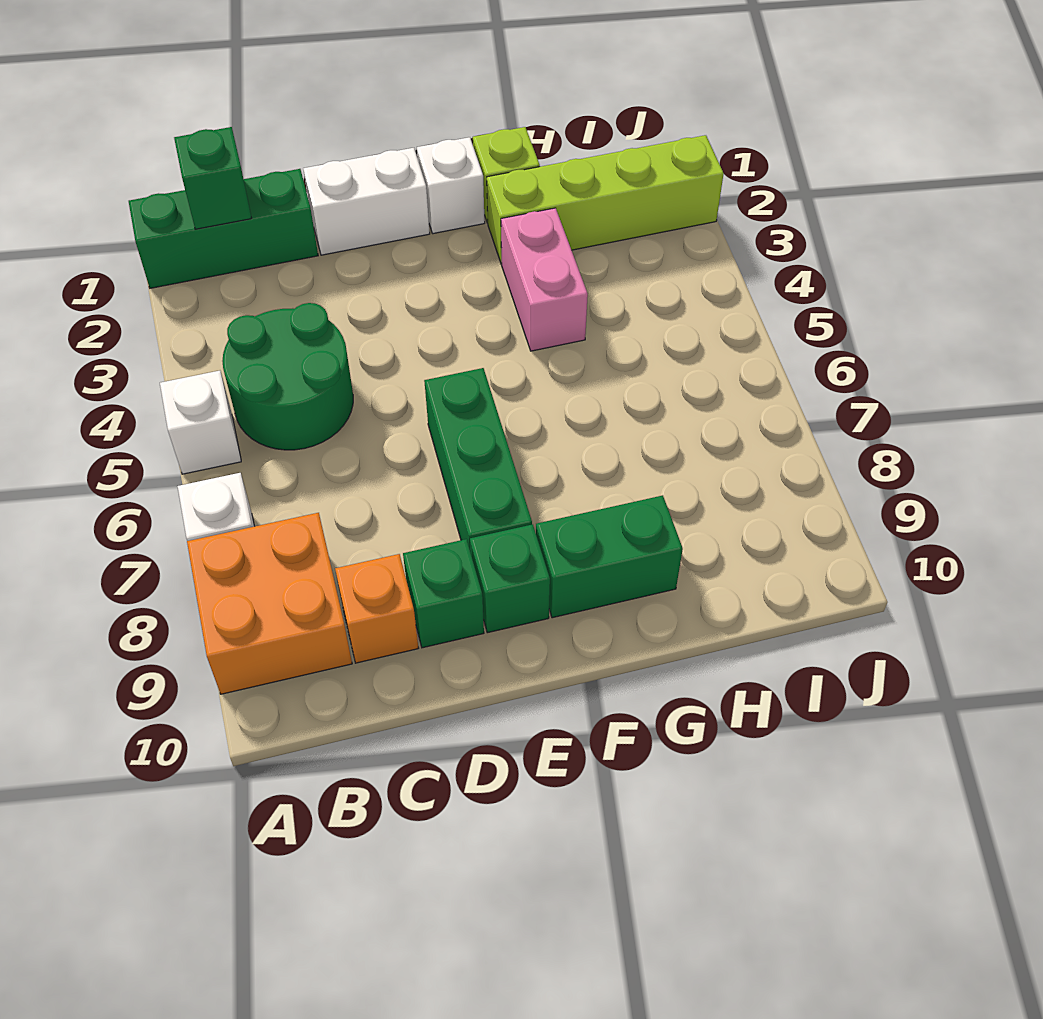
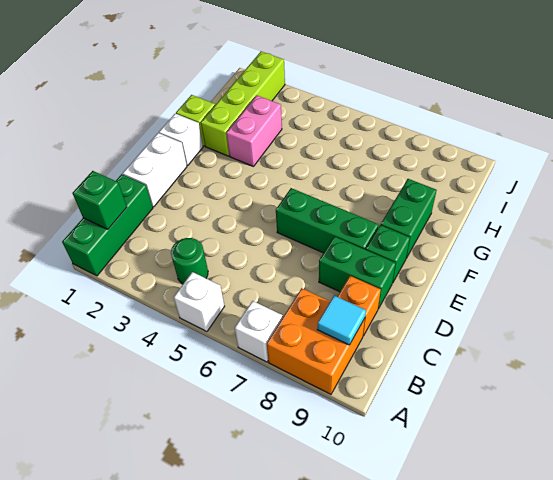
green round brick B4:C5 level 1 -> green round brick B4 level 1
none -> cyan tile B9 level 2
green brick D9 level 1 -> green brick D8:D9 level 1
pink brick G3:G4 level 1 -> pink brick G3:H3 level 1

